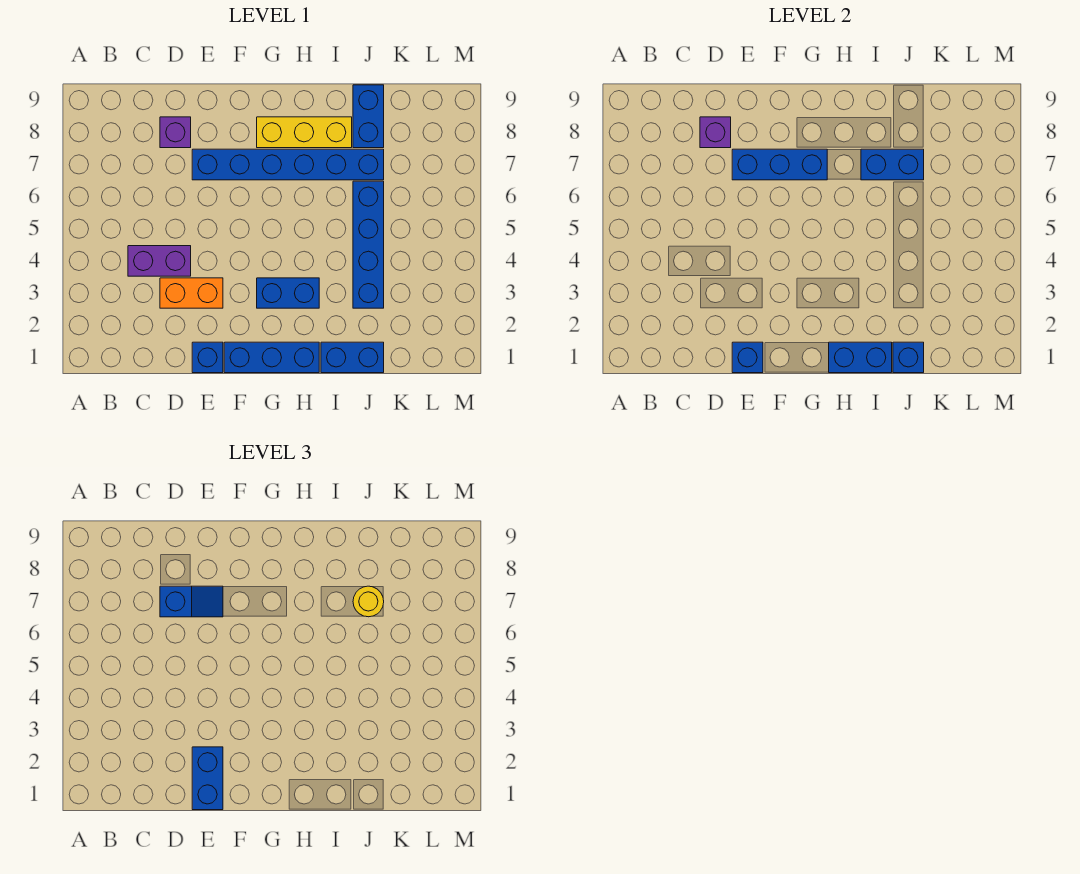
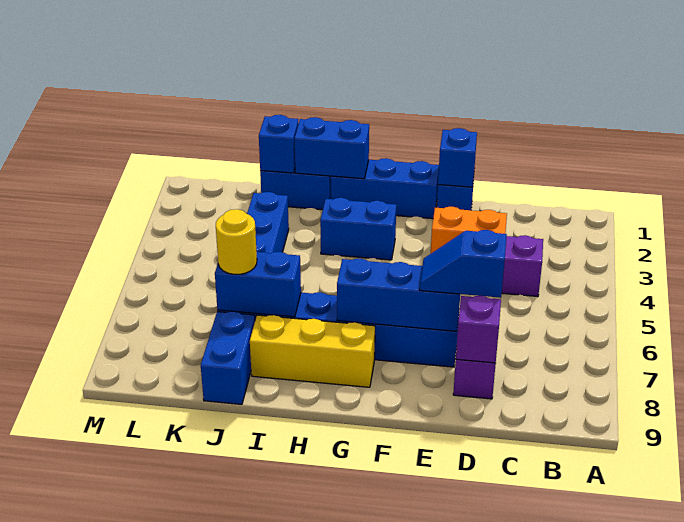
blue brick E1:E2 level 3 -> none

